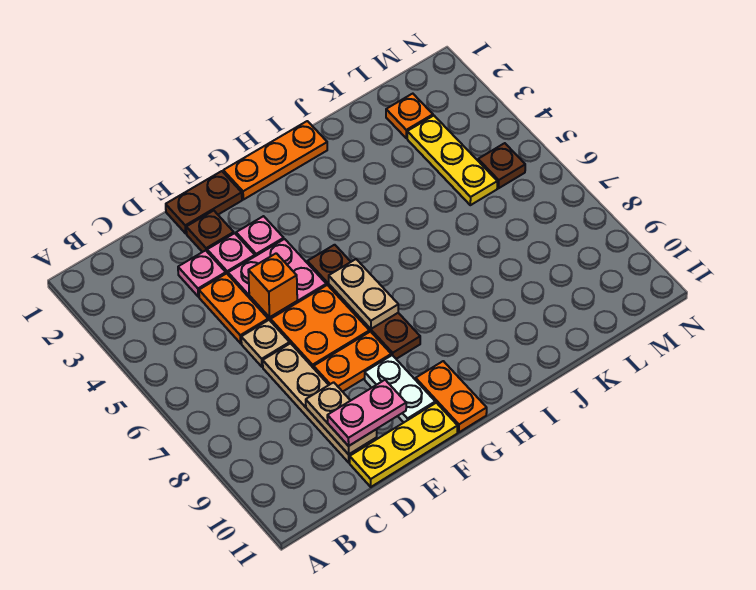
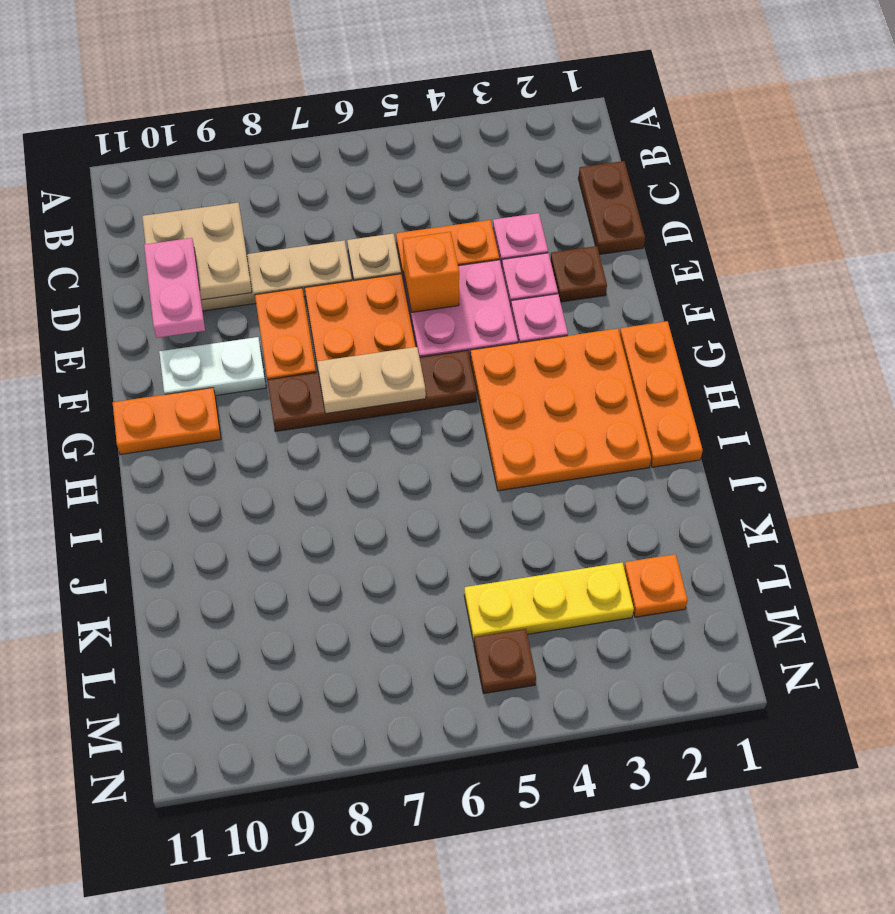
tan plate D9:D10 level 2 -> tan plate C9:D10 level 2
yellow plate D11:F11 level 1 -> none
brown plate E1:F1 level 1 -> brown plate C1:D1 level 1
none -> orange plate G2:I4 level 1

